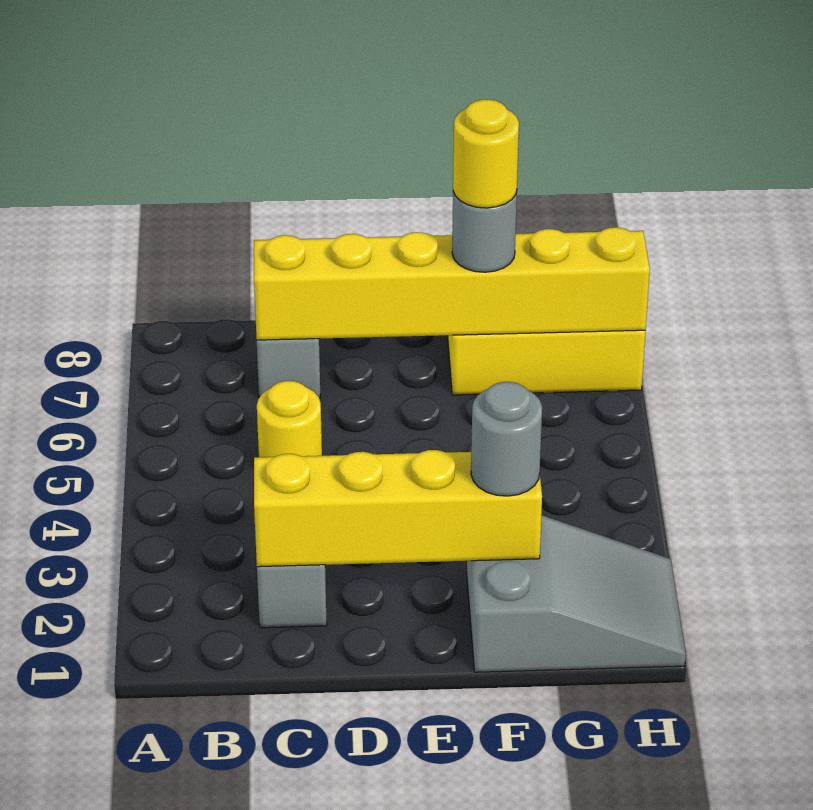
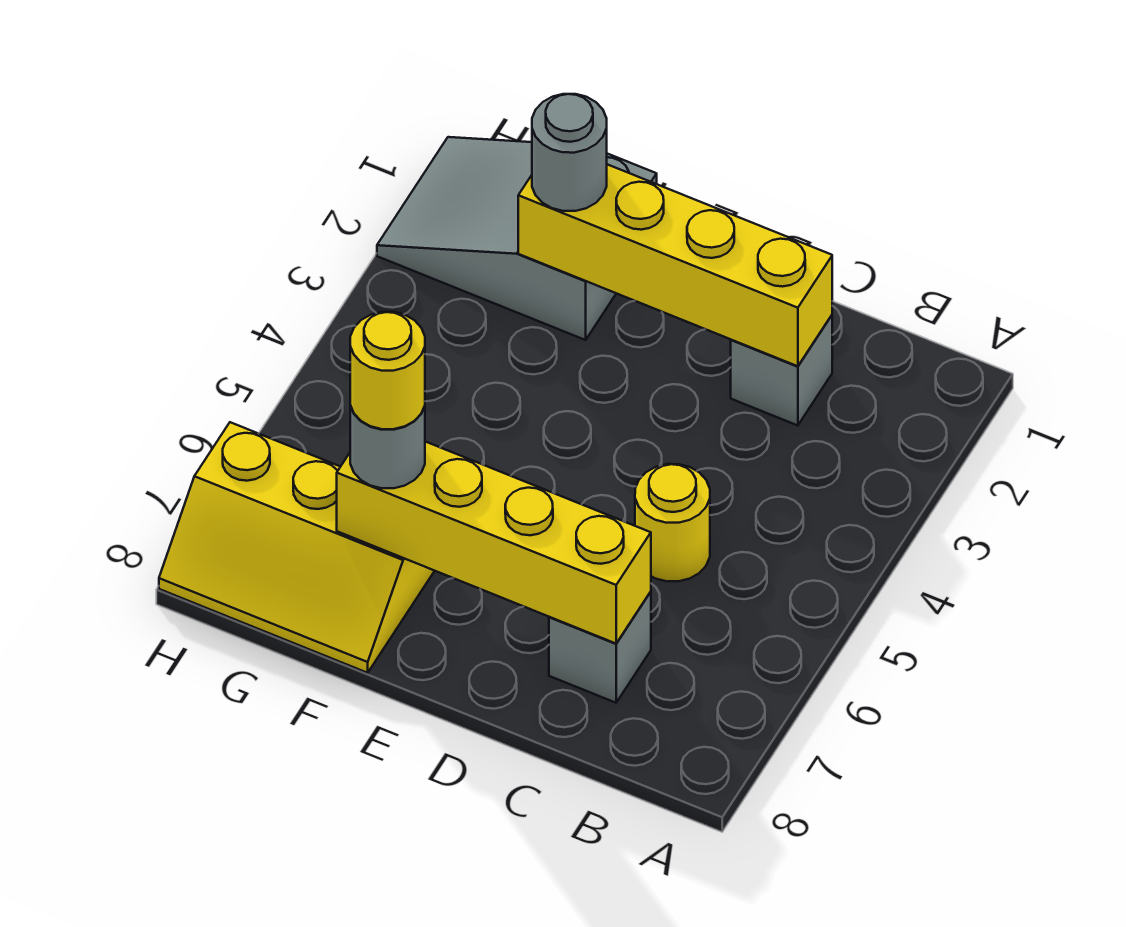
yellow brick C7:H7 level 2 -> yellow brick C7:F7 level 2

